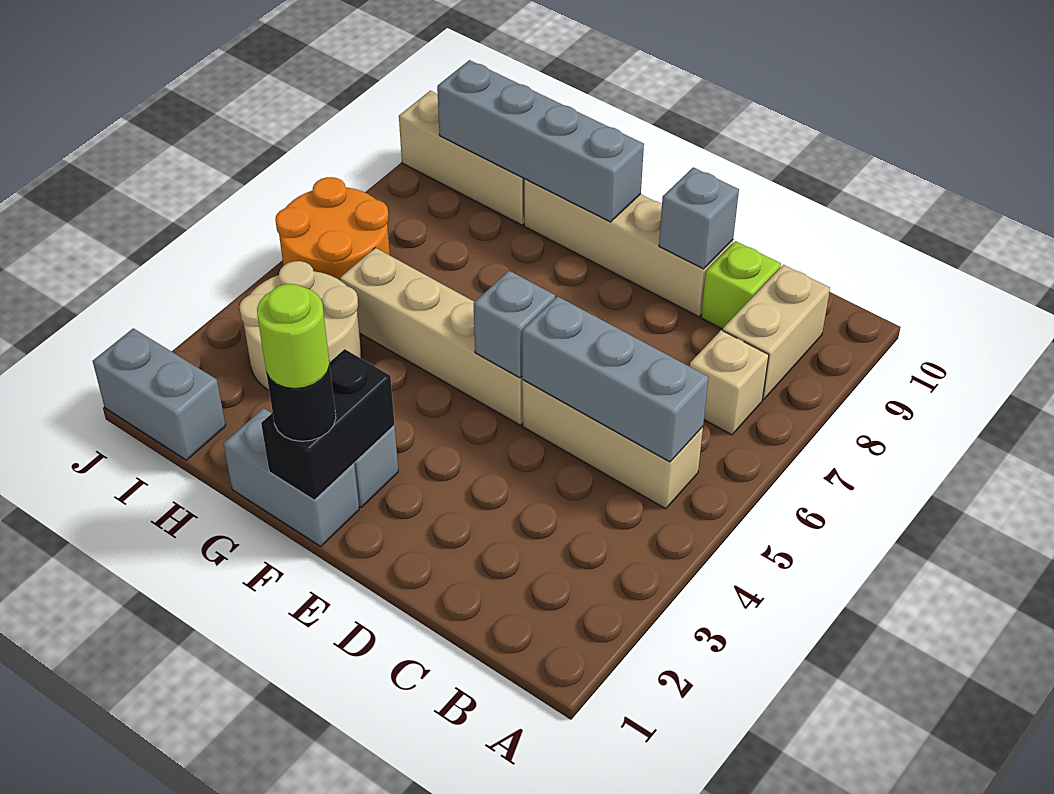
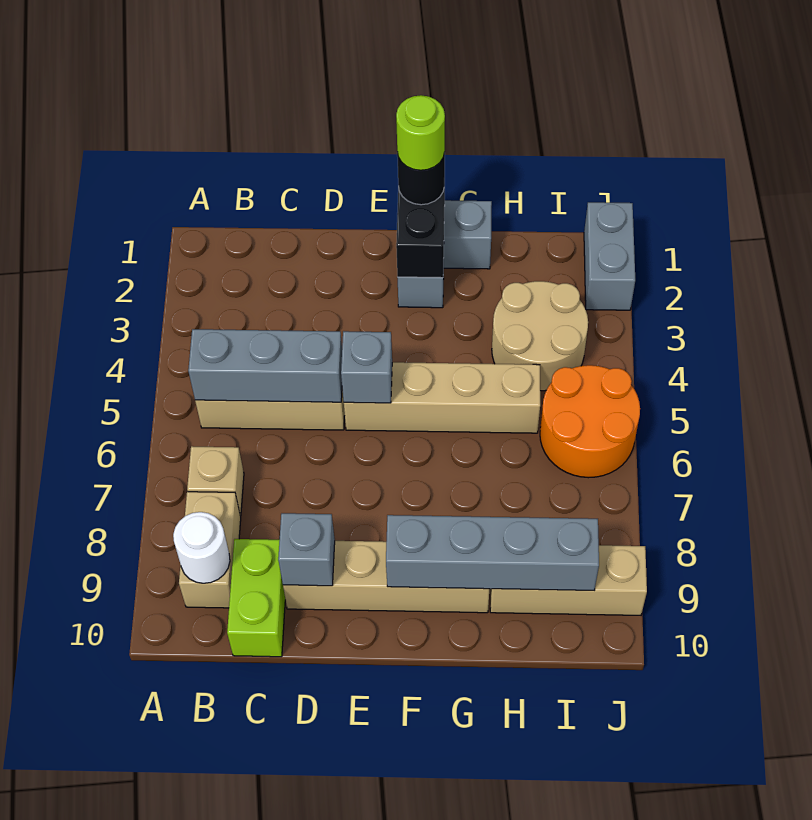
none -> white round brick B9 level 2
lime brick C9 level 1 -> lime brick C9:C10 level 1
grey brick I1:J1 level 1 -> grey brick J1:J2 level 1

